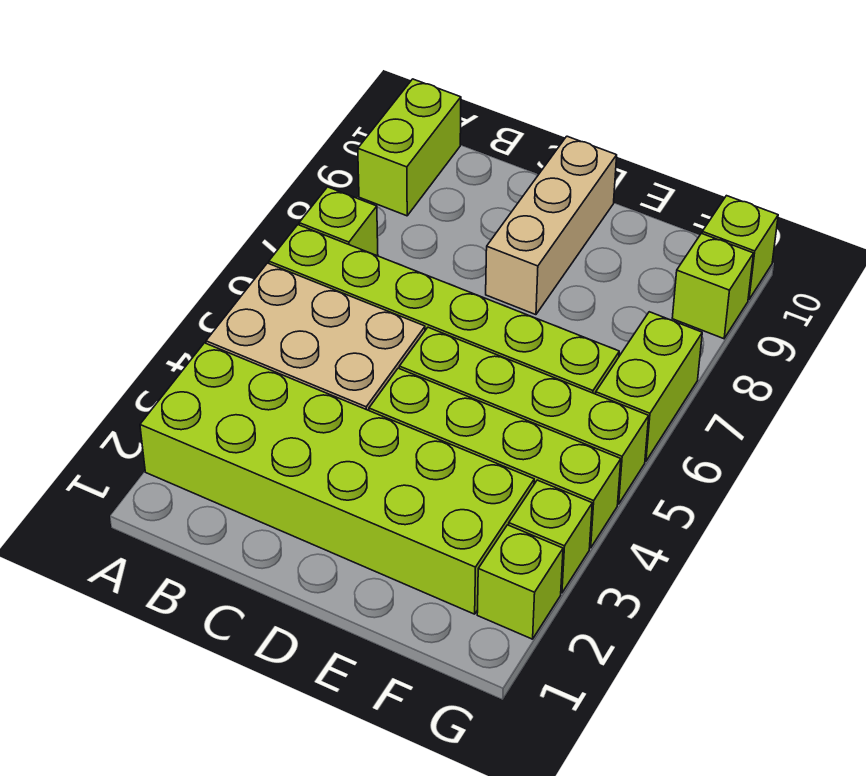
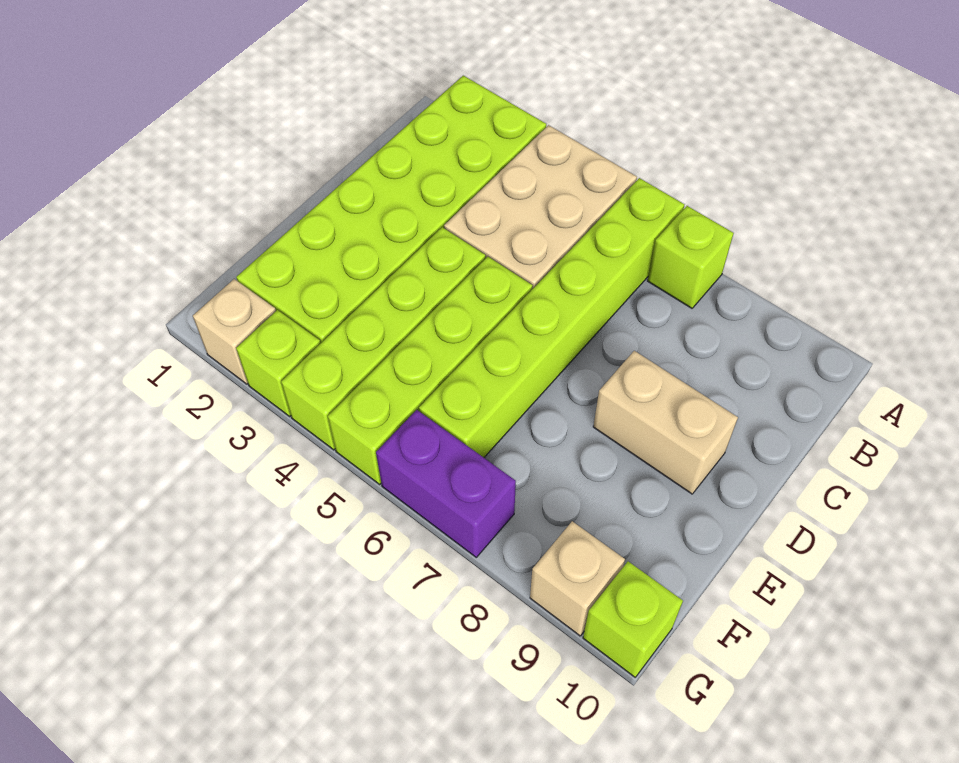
lime brick A9:A10 level 1 -> none
tan brick D8:D10 level 1 -> tan brick D8:D9 level 1
lime brick G2 level 1 -> tan brick G2 level 1
lime brick G6:G7 level 1 -> purple brick G6:G7 level 1
lime brick G9 level 1 -> tan brick G9 level 1

